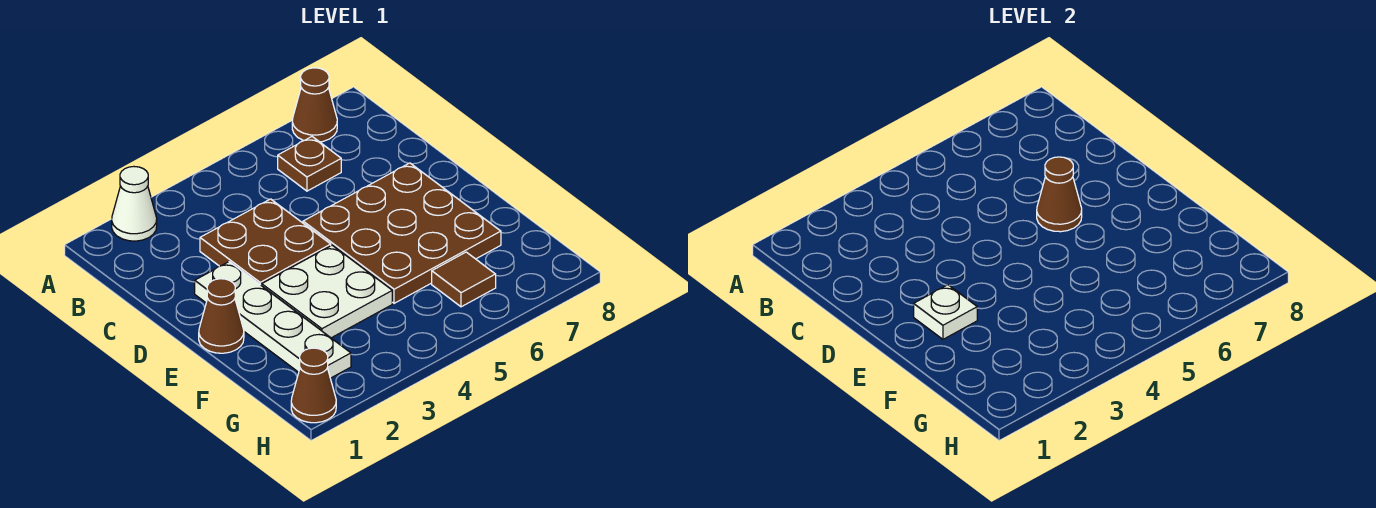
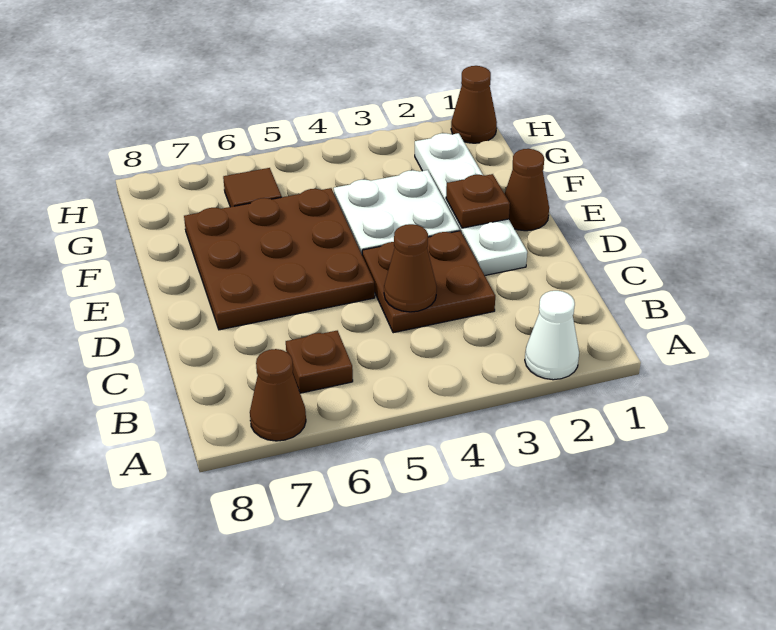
brown cone D6 level 2 -> brown cone C4 level 2
white plate E2 level 2 -> brown plate E2 level 2

